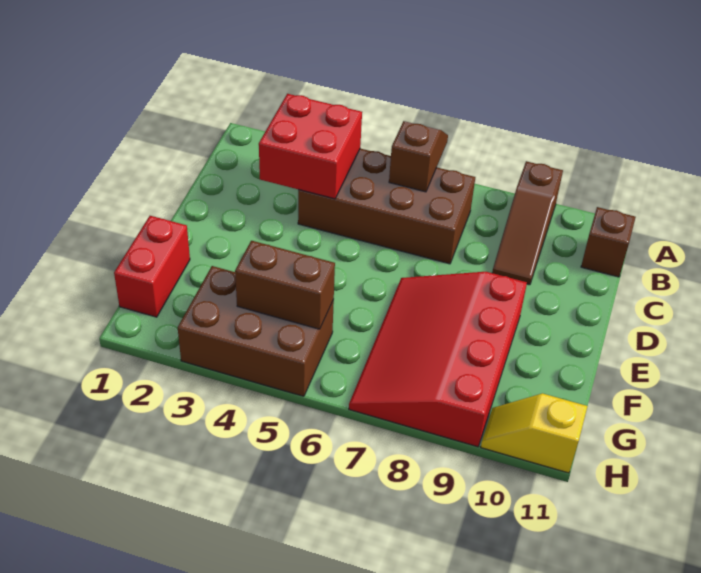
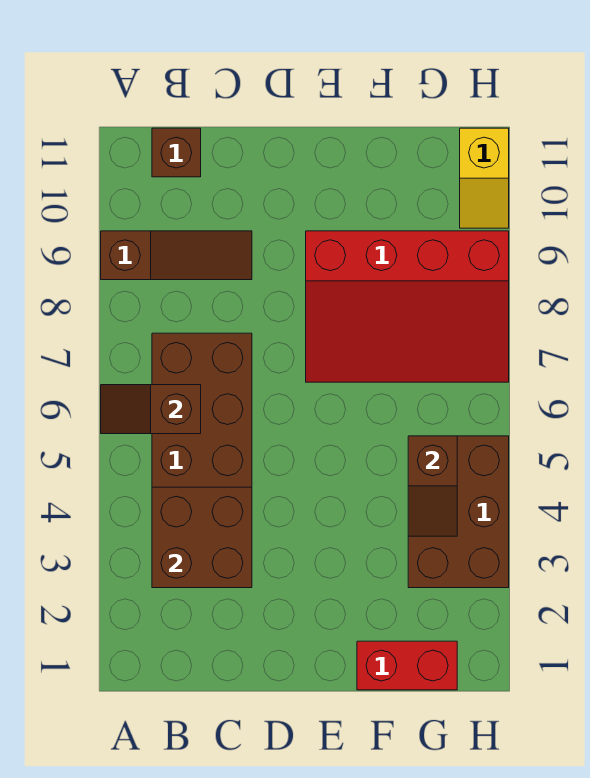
red brick B3:C4 level 2 -> brown brick B3:C4 level 2
brown brick G4:G5 level 2 -> brown slope G4:G5 level 2 top 5

